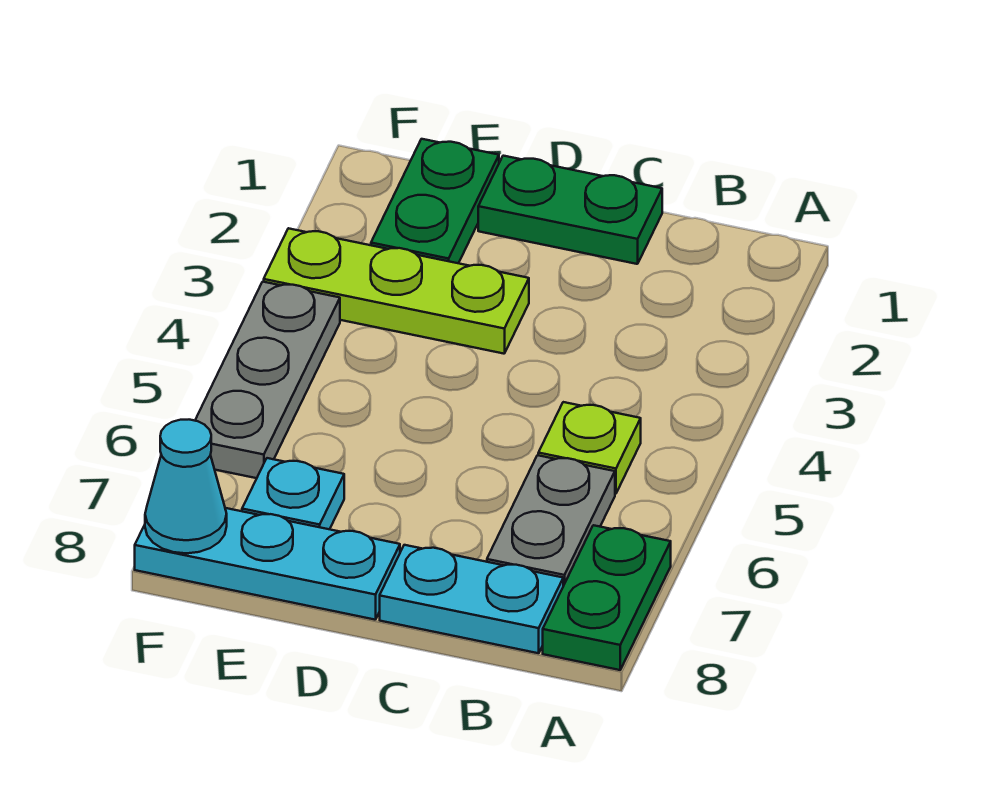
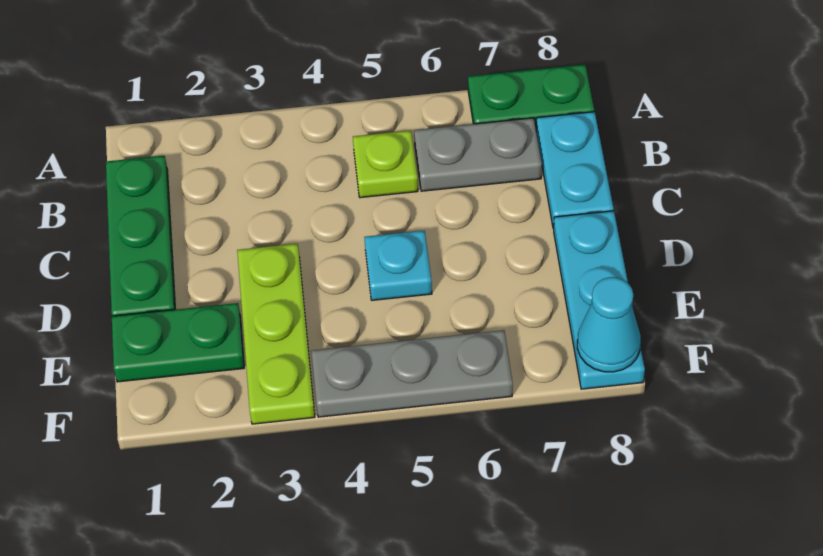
green plate C1:D1 level 1 -> green plate B1:D1 level 1
cyan plate E7 level 1 -> cyan plate D5 level 1

